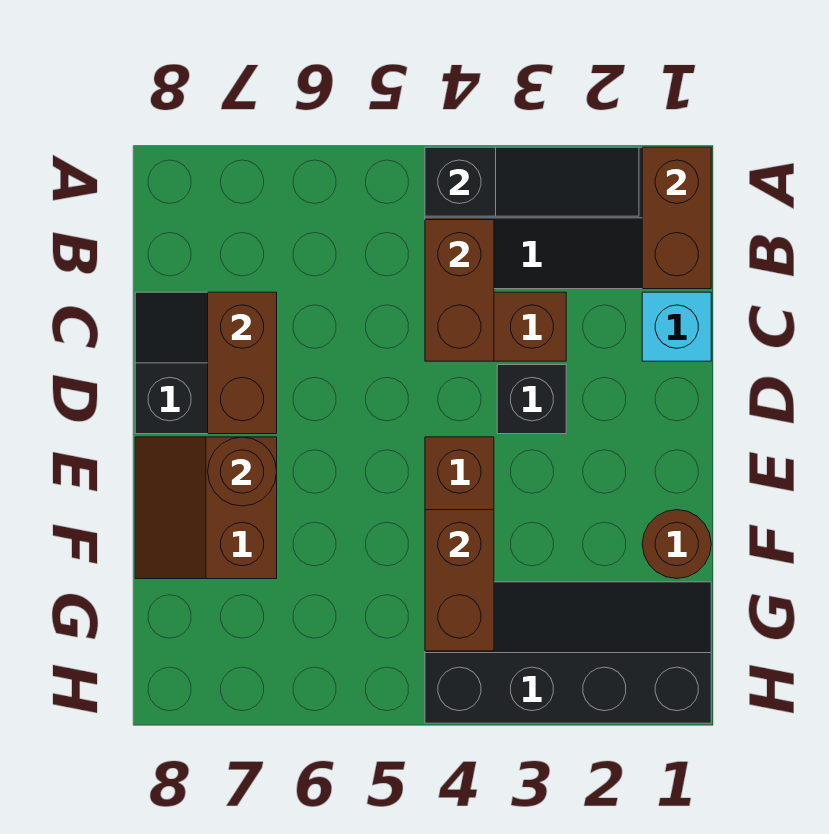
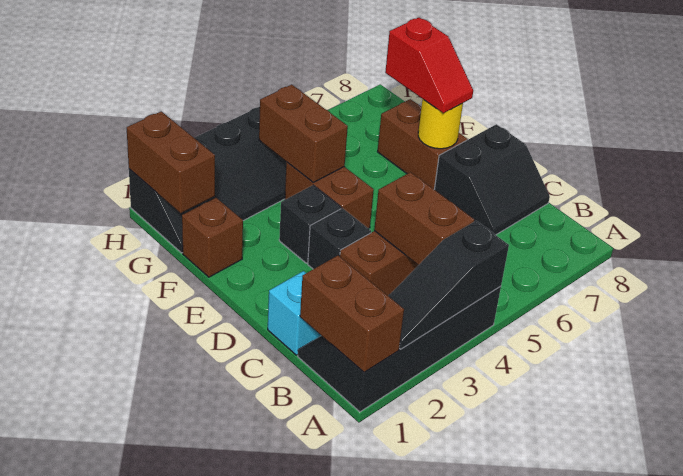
brown brick C7:D7 level 2 -> brown brick G1:H1 level 2
none -> black brick E3 level 1
brown round brick E7 level 2 -> yellow round brick E7 level 2
none -> red slope E7:F7 level 3 top F
brown round brick F1 level 1 -> brown brick F1 level 1

